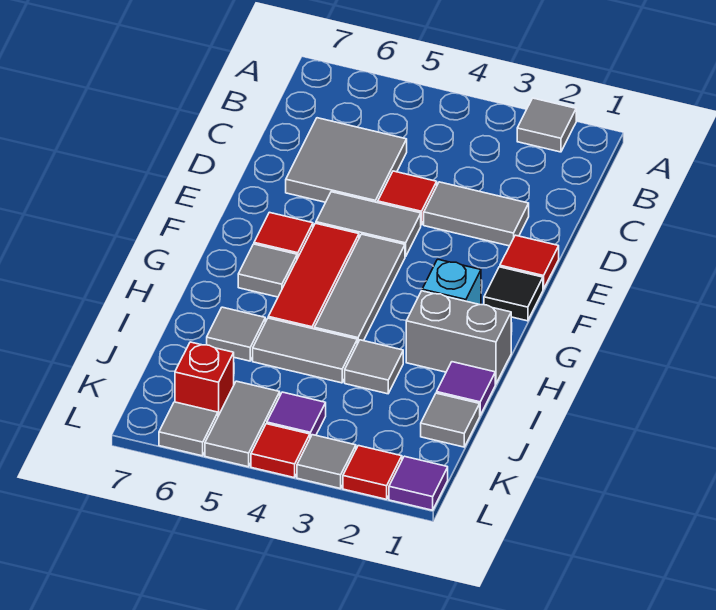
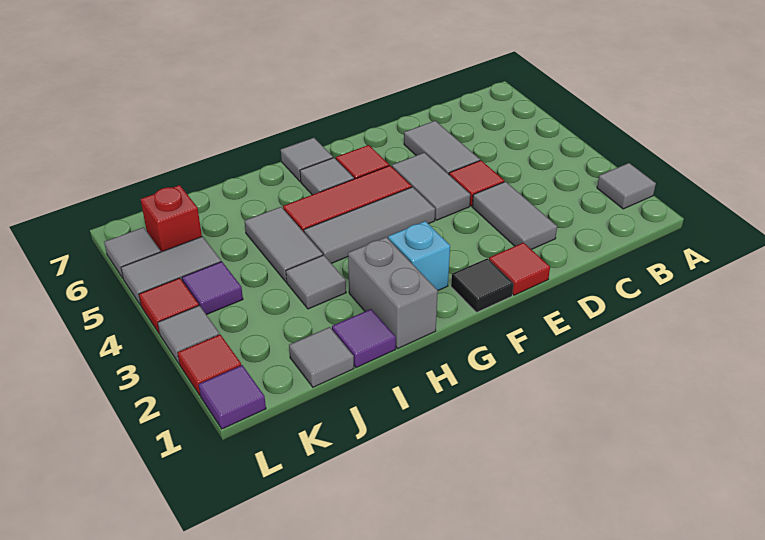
grey tile C5:D6 level 1 -> grey tile D5:D6 level 1
grey tile I6 level 1 -> grey tile G7 level 1

